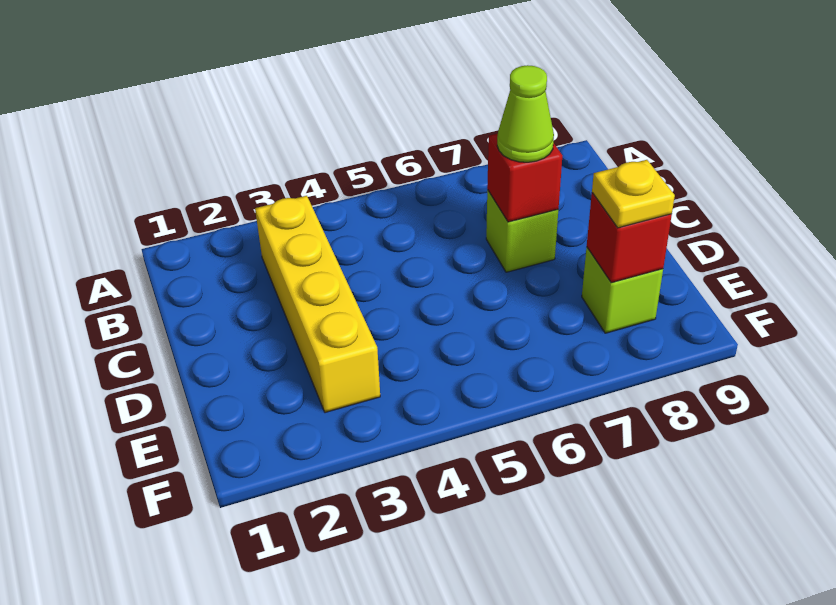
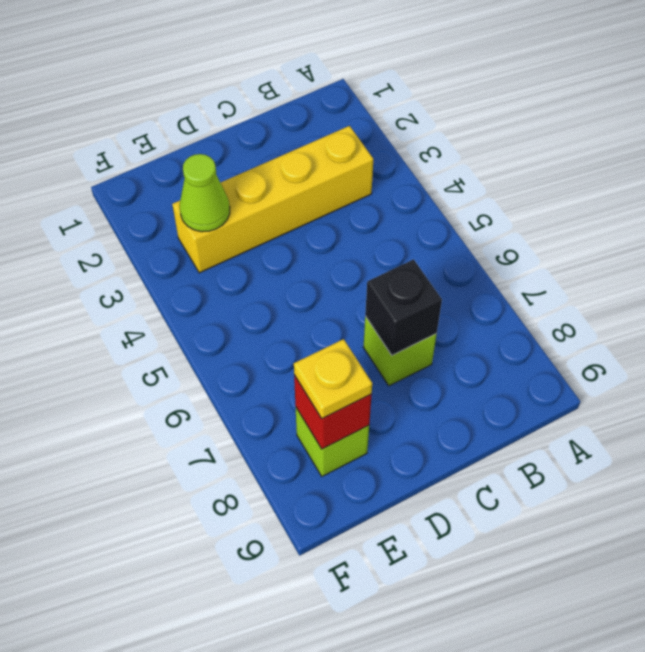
red brick C7 level 2 -> black brick C7 level 2
lime cone C7 level 3 -> lime cone E3 level 2

